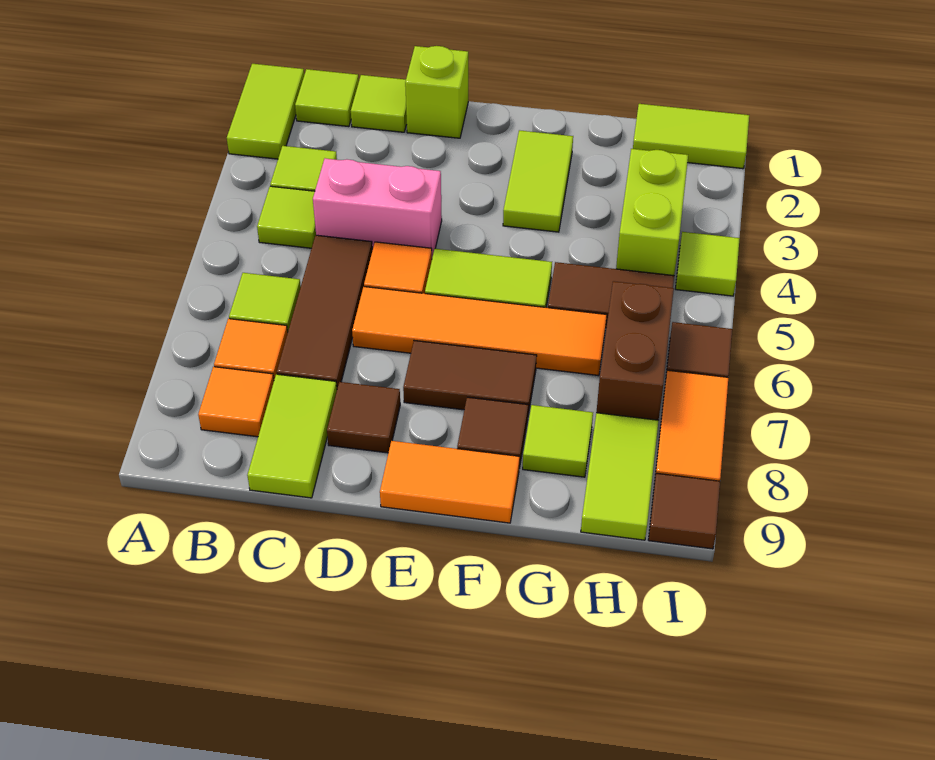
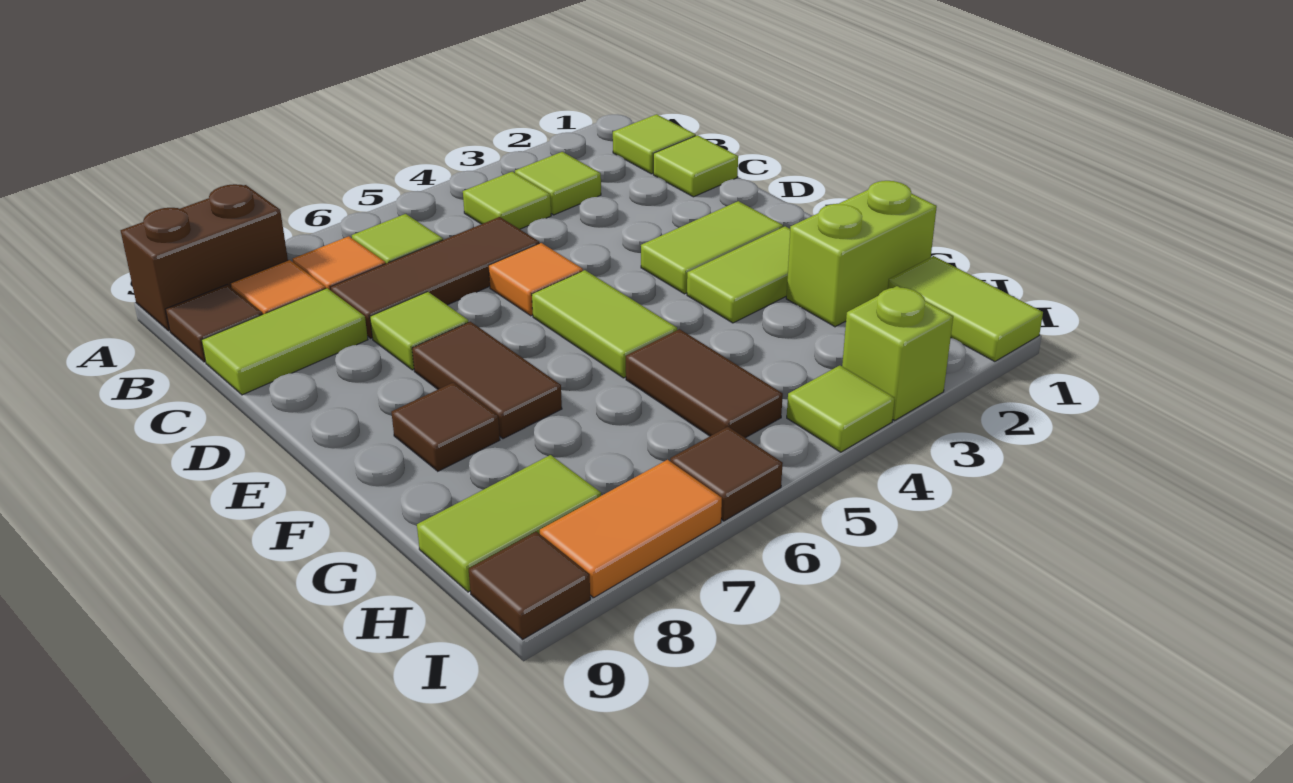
lime tile A1:A2 level 1 -> lime tile E2:E3 level 1
pink brick C4:D4 level 1 -> none
lime brick D1 level 1 -> lime brick I3 level 1
orange tile D6:G6 level 1 -> none
brown tile D8 level 1 -> brown tile B9 level 1
orange tile E9:F9 level 1 -> none
lime tile G8 level 1 -> lime tile D7 level 1
lime brick H3:H4 level 1 -> lime brick G1:G2 level 1
brown brick H6:H7 level 1 -> brown brick A8:A9 level 1

